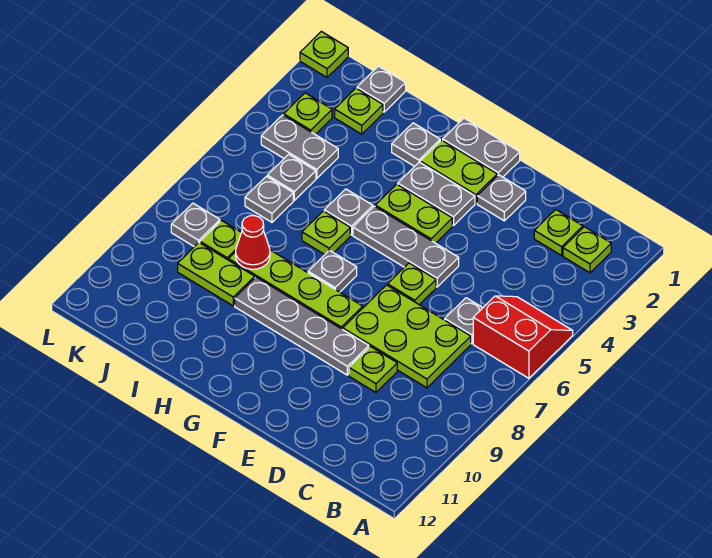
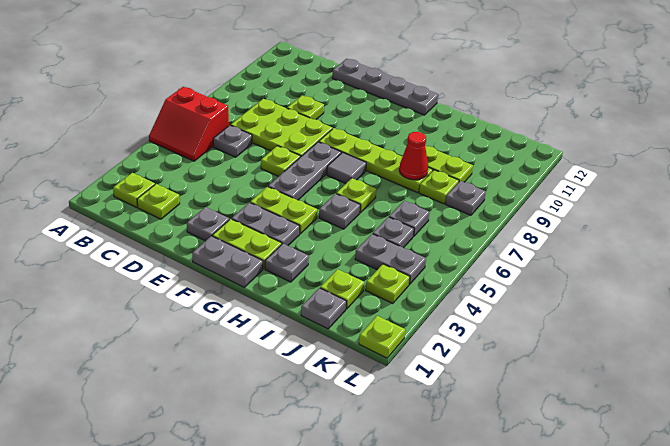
grey plate E5:G5 level 1 -> grey plate F5:F7 level 1
grey plate E9:H9 level 1 -> grey plate D12:G12 level 1
grey plate G7 level 1 -> grey tile G7 level 1

